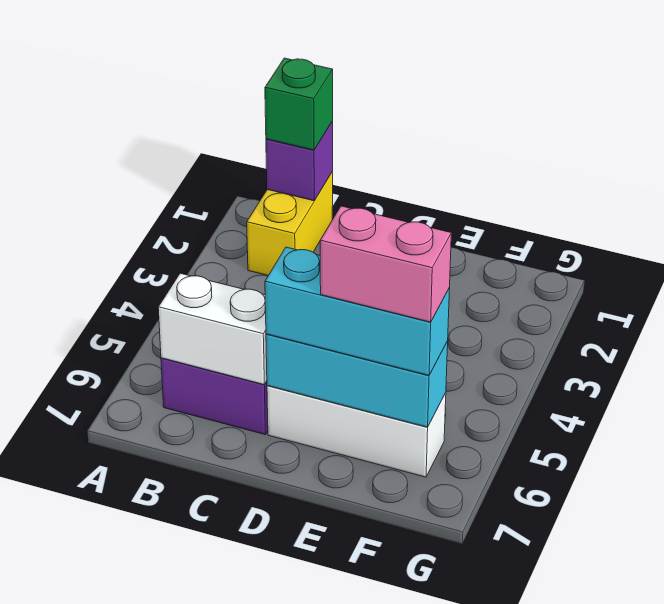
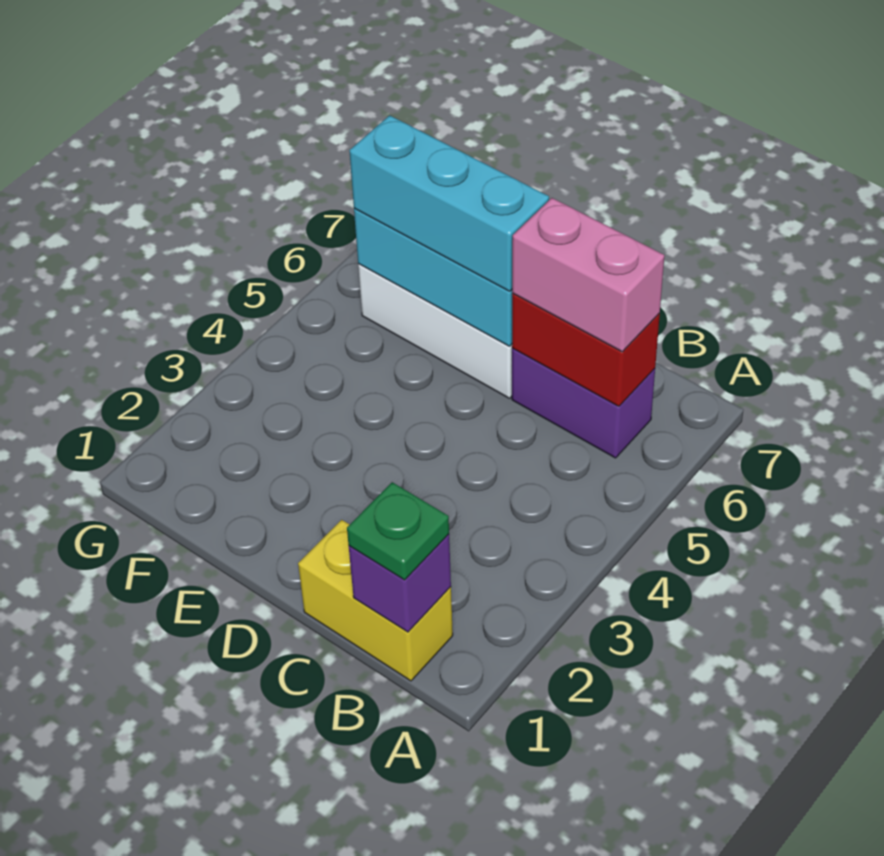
yellow brick B1:B2 level 1 -> yellow brick B1:C1 level 1
green brick B1 level 3 -> green plate B1 level 3
white brick B6:C6 level 2 -> red brick B6:C6 level 2
pink brick E6:F6 level 4 -> pink brick B6:C6 level 3

